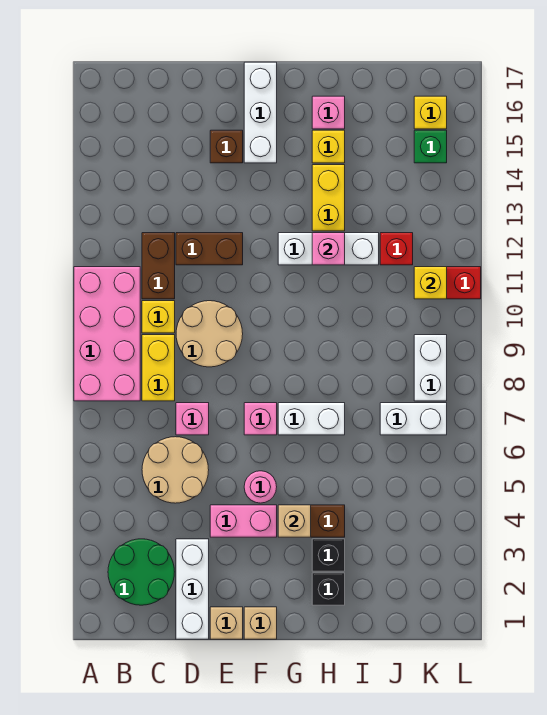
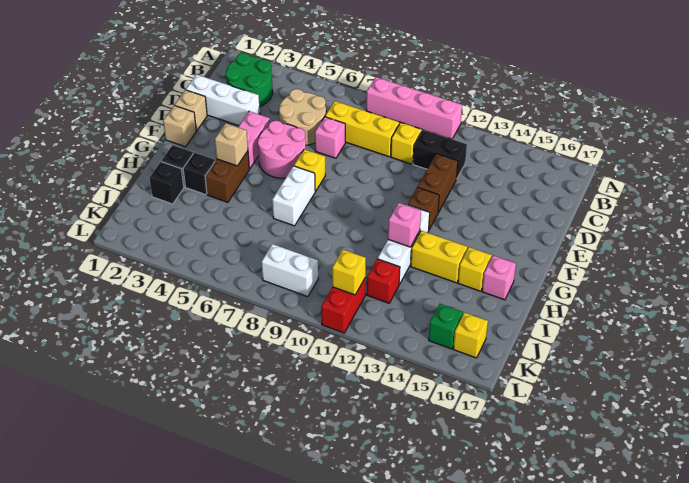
pink brick A8:B11 level 1 -> pink brick A8:A11 level 1
yellow brick C8:C9 level 1 -> yellow brick C7:C9 level 1
brown brick C11:C12 level 1 -> black brick C11:C12 level 1
tan round brick D9:E10 level 1 -> none
brown brick E15 level 1 -> brown brick F12 level 1
pink round brick F5 level 1 -> pink round brick E5:F6 level 1
pink brick F7 level 1 -> yellow brick F7 level 1
white brick F15:F17 level 1 -> none
none -> black brick I2 level 1
white brick J7:K7 level 1 -> none

